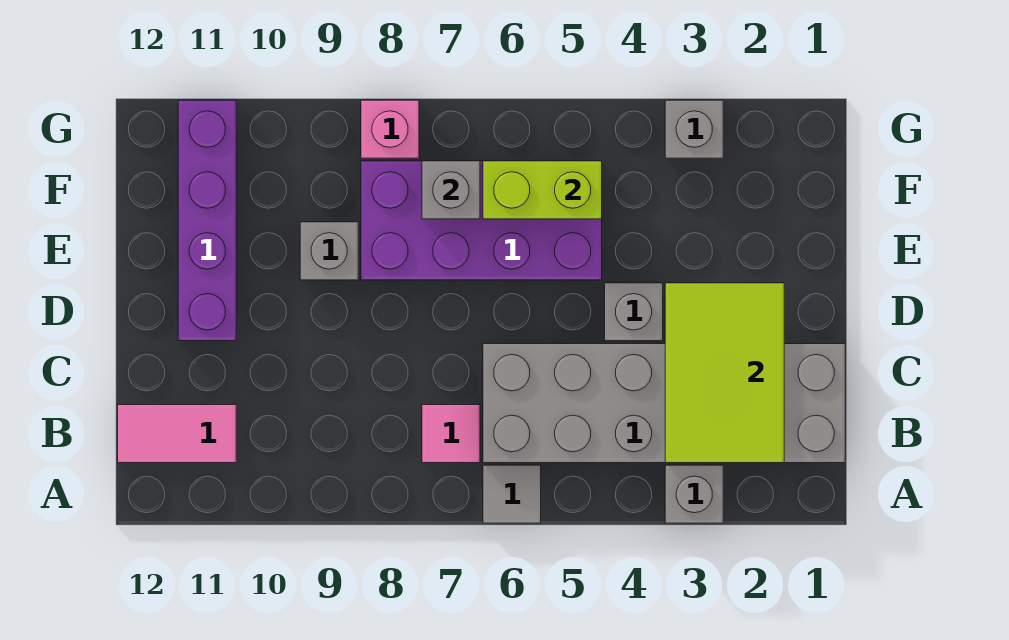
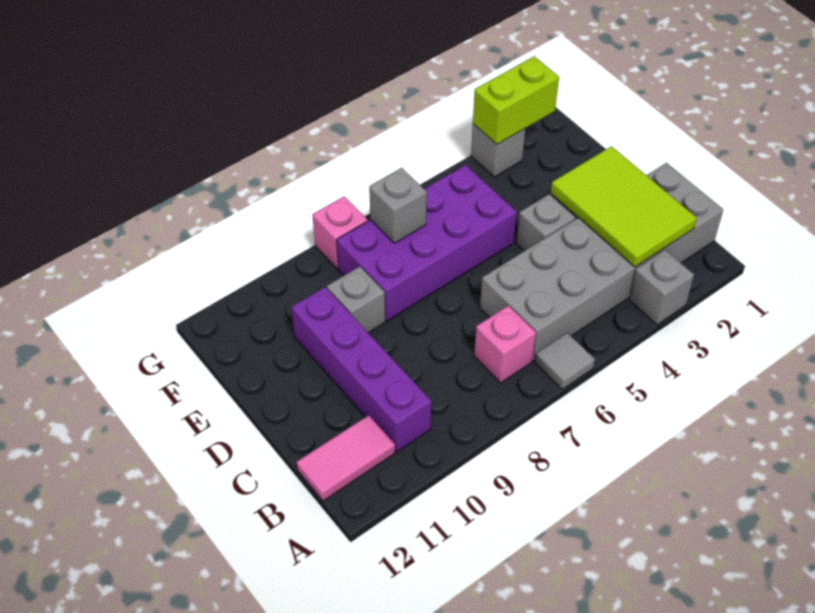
pink tile B7 level 1 -> pink brick B7 level 1
purple brick D11:G11 level 1 -> purple brick B10:E10 level 1
lime brick F5:F6 level 2 -> lime brick G2:G3 level 2

